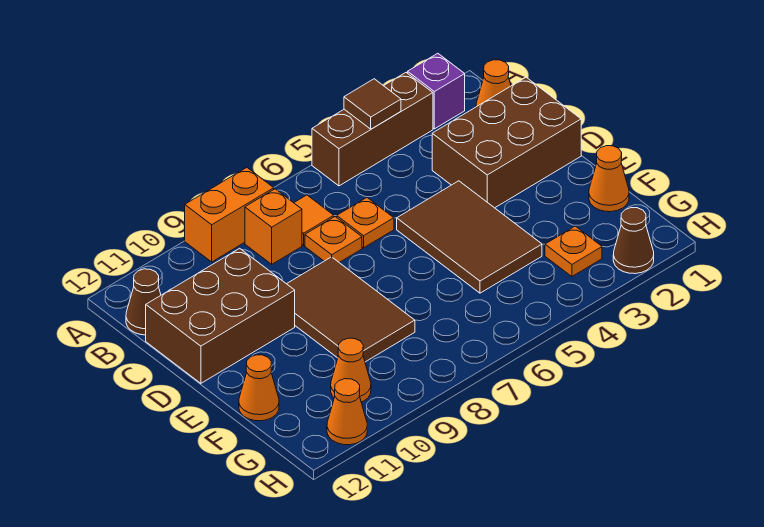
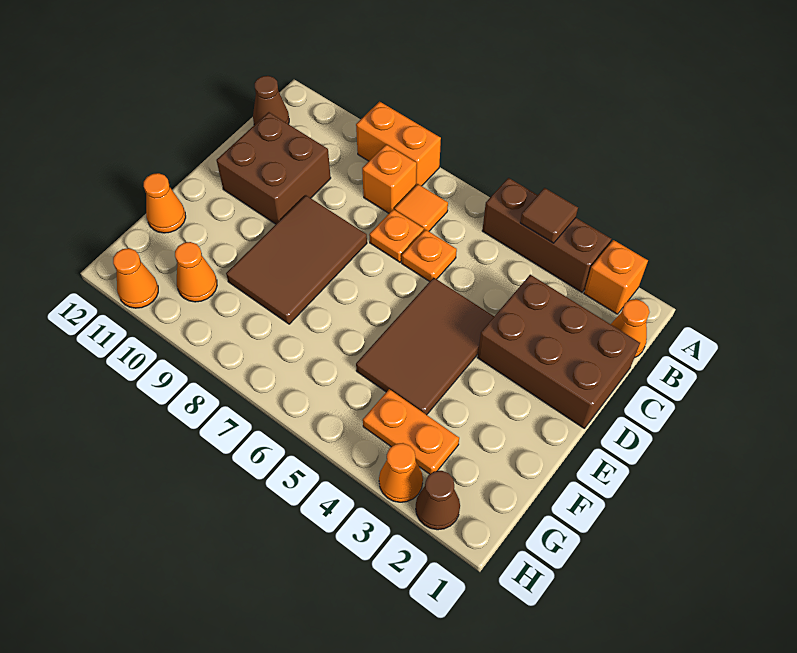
purple brick A2 level 1 -> orange brick A2 level 1
brown brick C10:D12 level 1 -> brown brick C10:D11 level 1
orange cone F1 level 1 -> orange cone H3 level 1
orange plate G3 level 1 -> orange plate G3:G4 level 1

